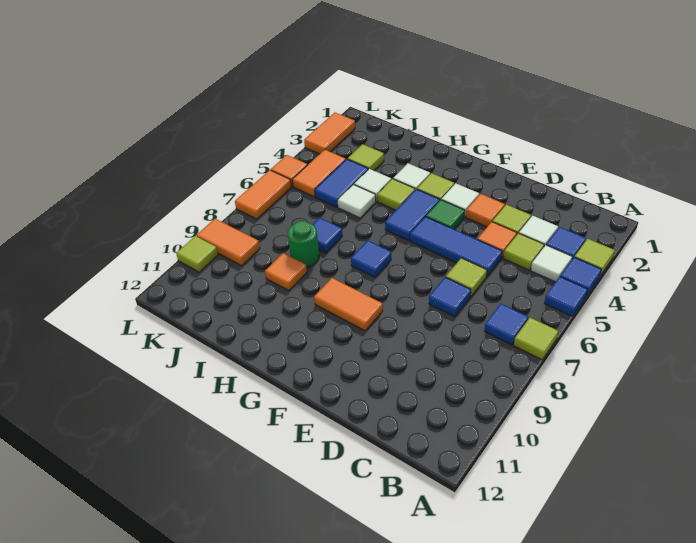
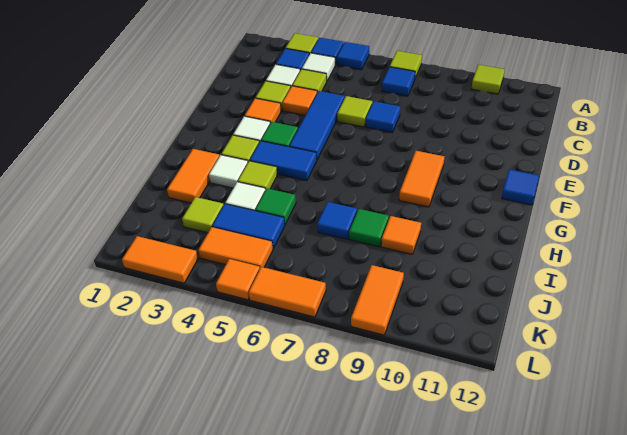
blue tile G7 level 1 -> blue tile F12 level 1
none -> orange tile H2:I2 level 1
white tile I5 level 1 -> green tile I5 level 1
green round brick I8 level 1 -> green tile I8 level 1
lime tile L10 level 1 -> lime tile A10 level 1

